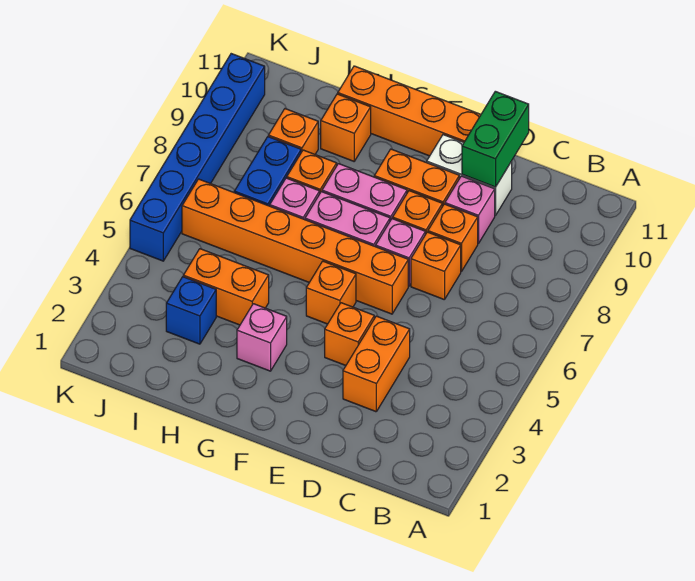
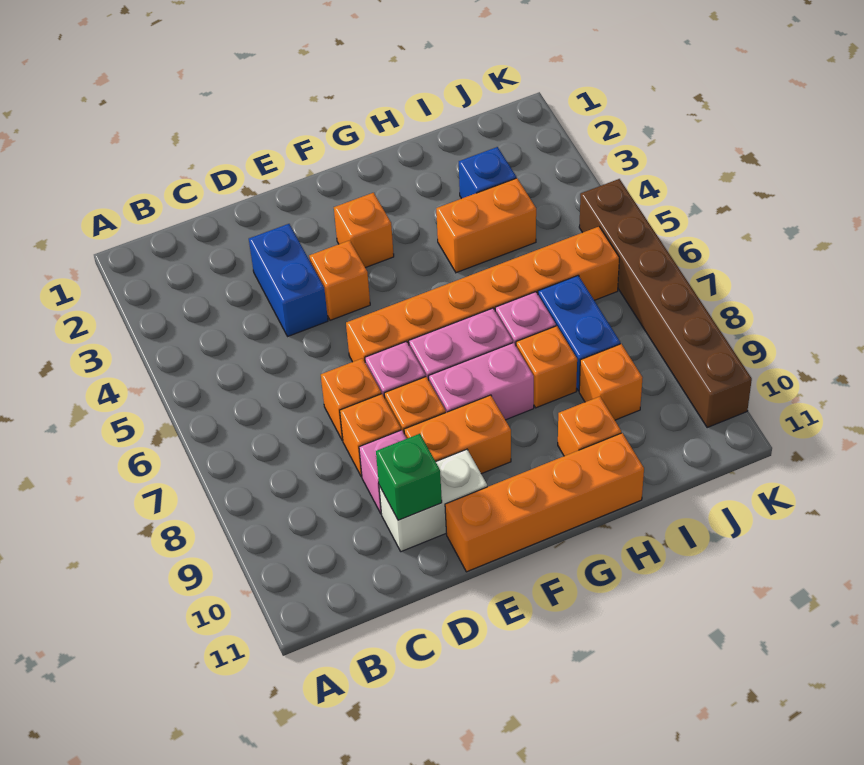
orange brick D3:D4 level 1 -> blue brick D3:D4 level 1
green brick D10:D11 level 2 -> green brick D10 level 2
orange brick F5 level 1 -> orange brick F3 level 1
pink brick G3 level 1 -> none
blue brick K5:K10 level 1 -> brown brick K5:K10 level 1

